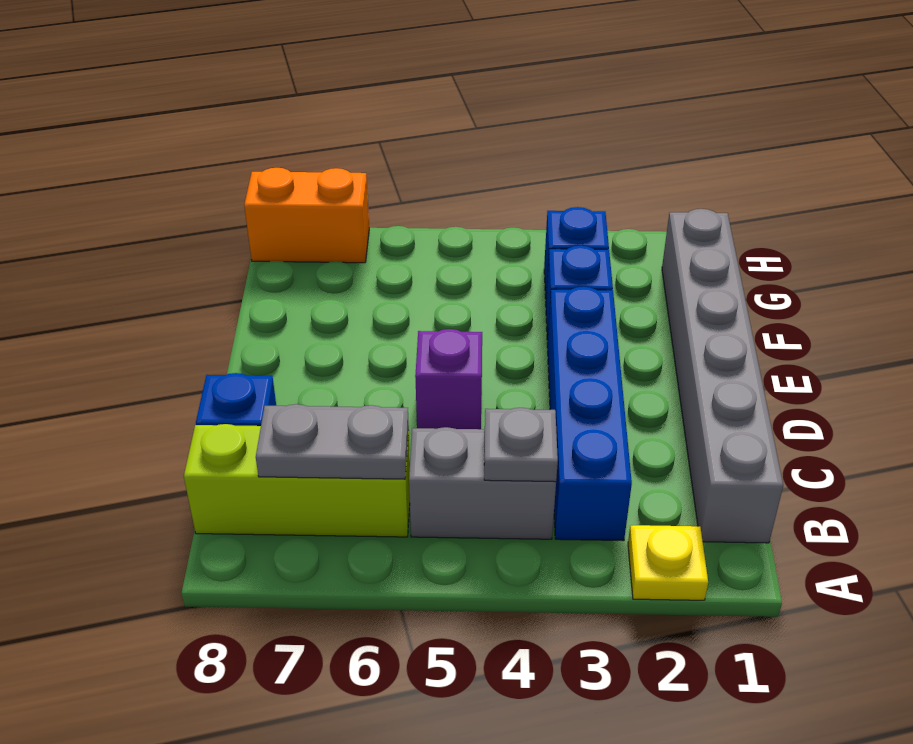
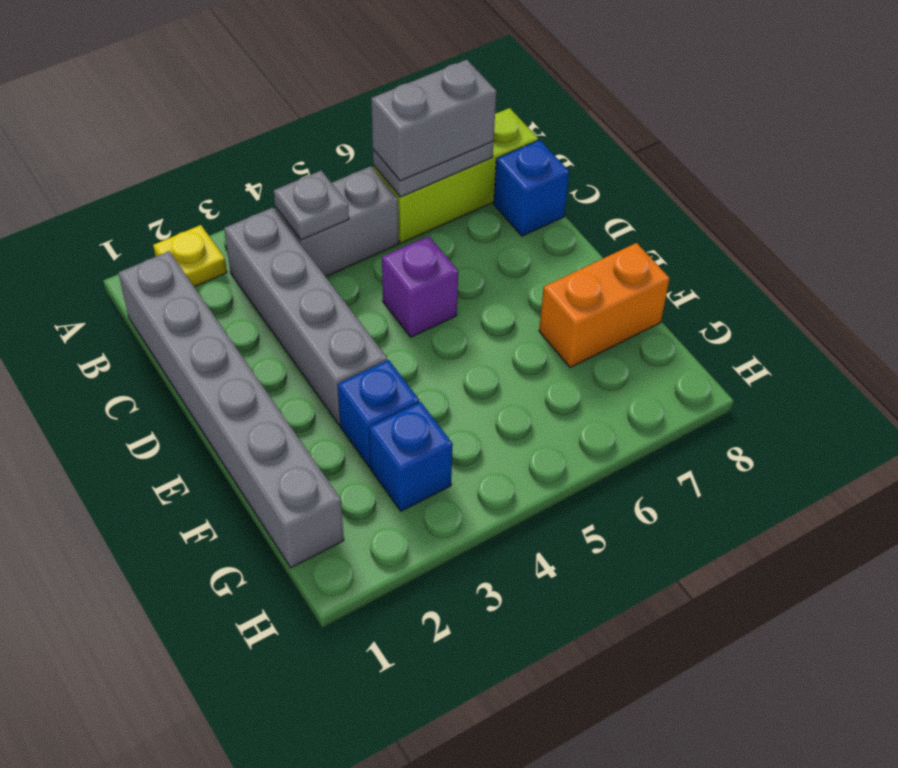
blue brick B3:E3 level 1 -> grey brick B3:E3 level 1
none -> grey brick B6:B7 level 3
orange brick H7:H8 level 1 -> orange brick F7:F8 level 1

